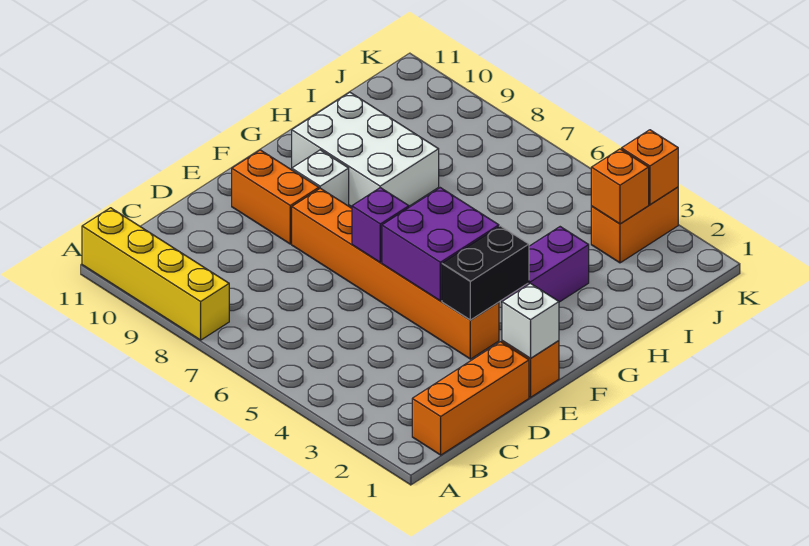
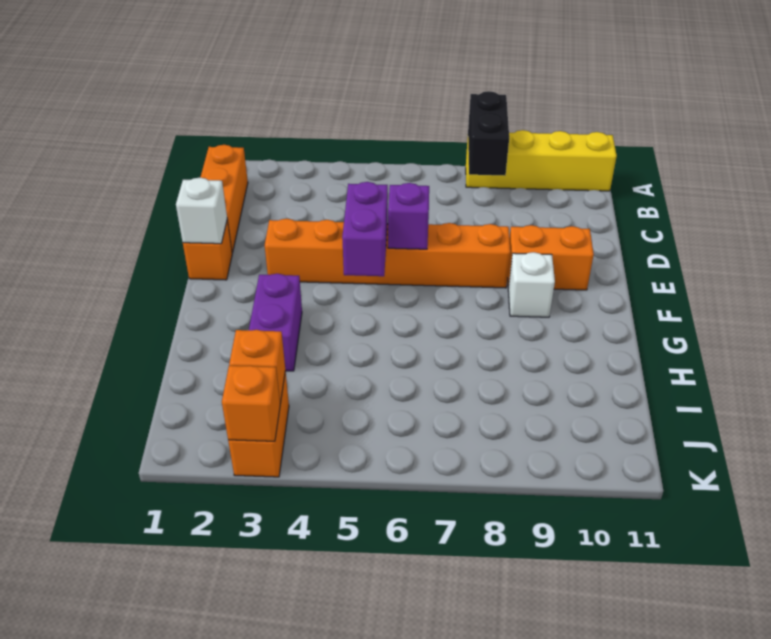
black brick E3:F3 level 2 -> black brick A8:B8 level 2
purple brick E4:F5 level 2 -> purple brick E5:F5 level 2
white brick G8:H10 level 1 -> none

